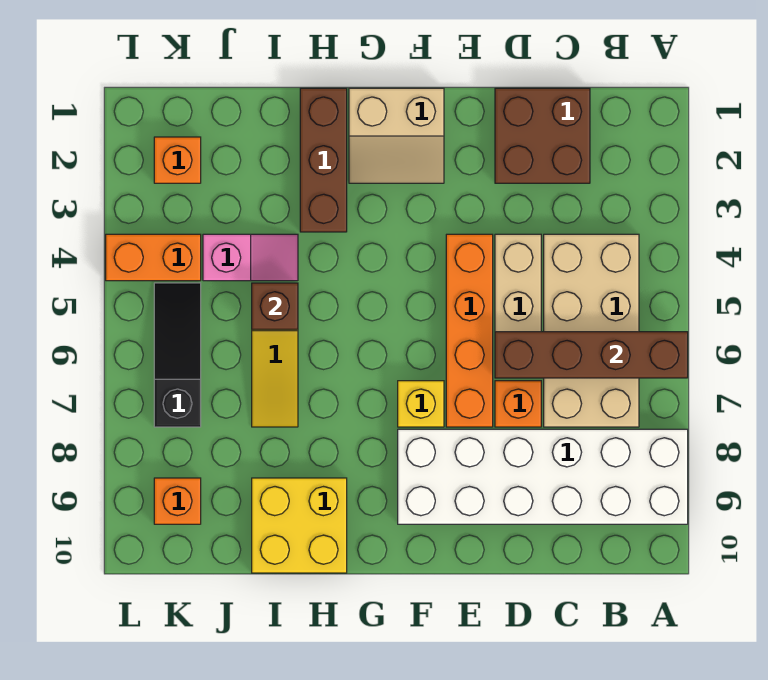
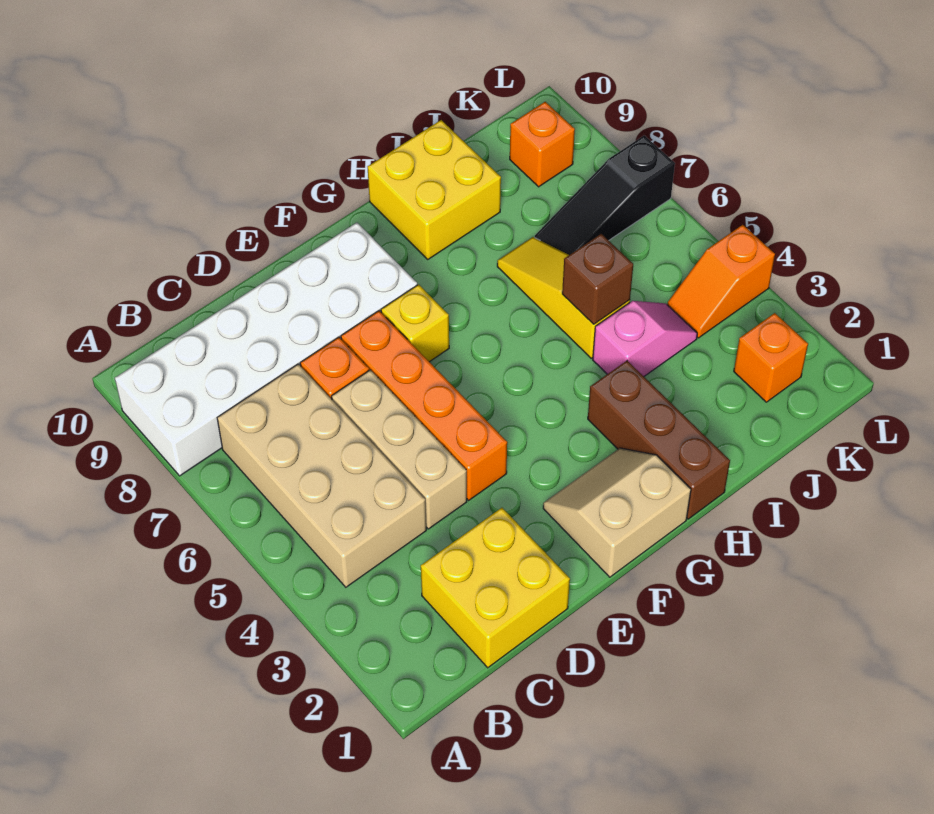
brown brick A6:D6 level 2 -> none
brown brick C1:D2 level 1 -> yellow brick C1:D2 level 1
pink slope I4:J4 level 1 top J -> pink slope I4:J4 level 1 top I
orange brick K4:L4 level 1 -> orange slope K4:L4 level 1 top L
black slope K5:K7 level 1 top 7 -> black slope J7:L7 level 1 top L

